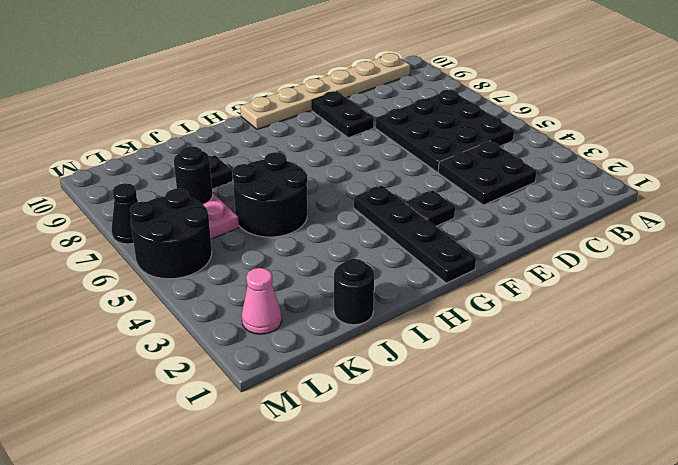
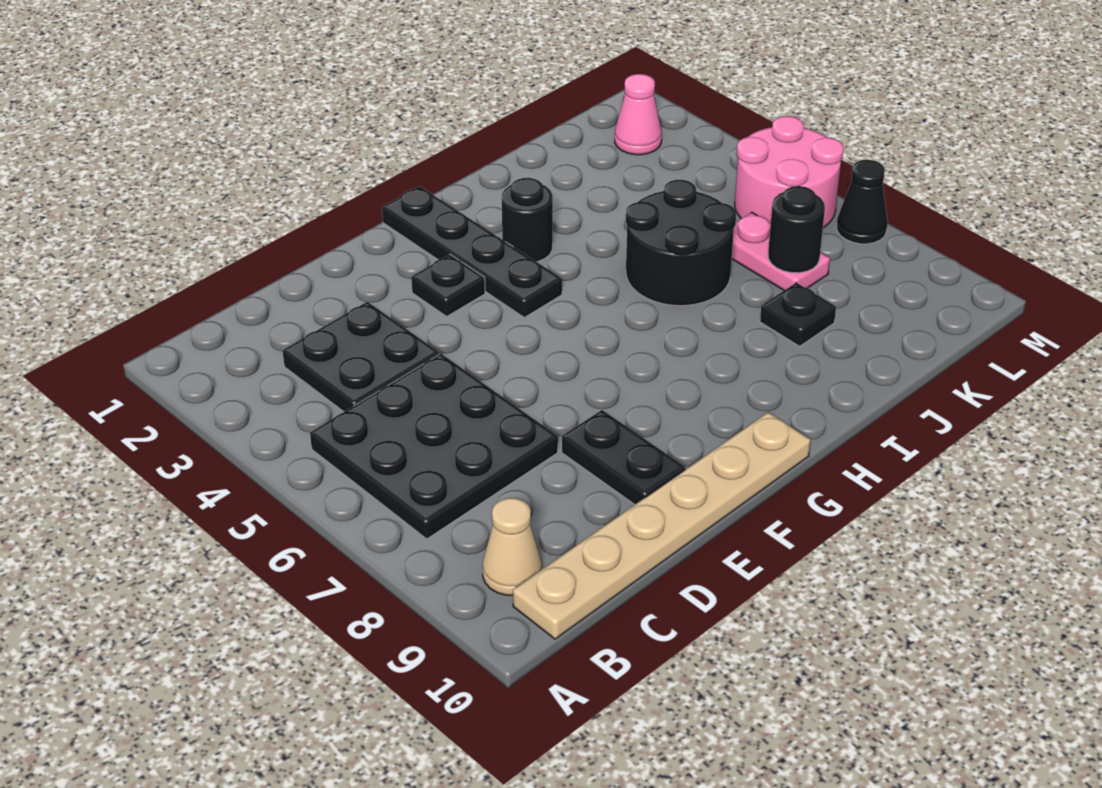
none -> tan cone B9 level 1
black round brick J1 level 1 -> black round brick H3 level 1
black round brick L5:M6 level 1 -> pink round brick L5:M6 level 1

